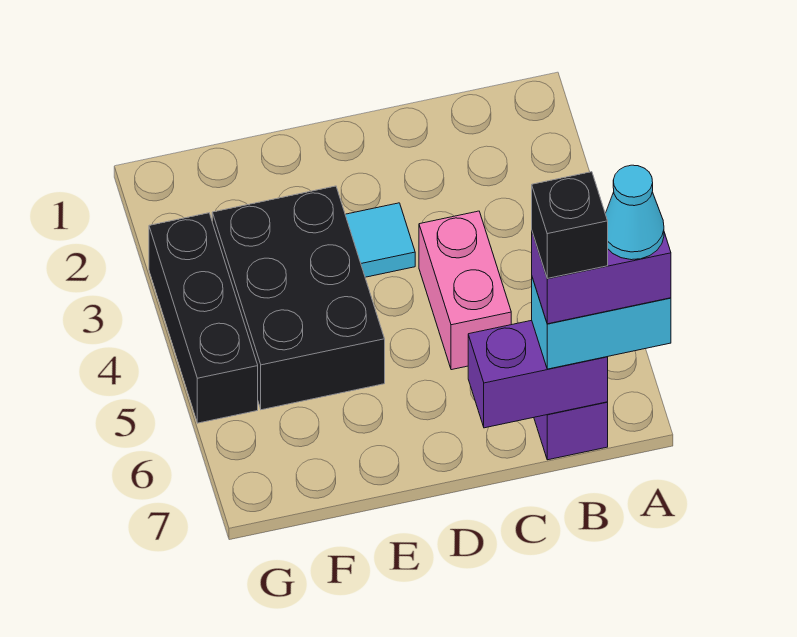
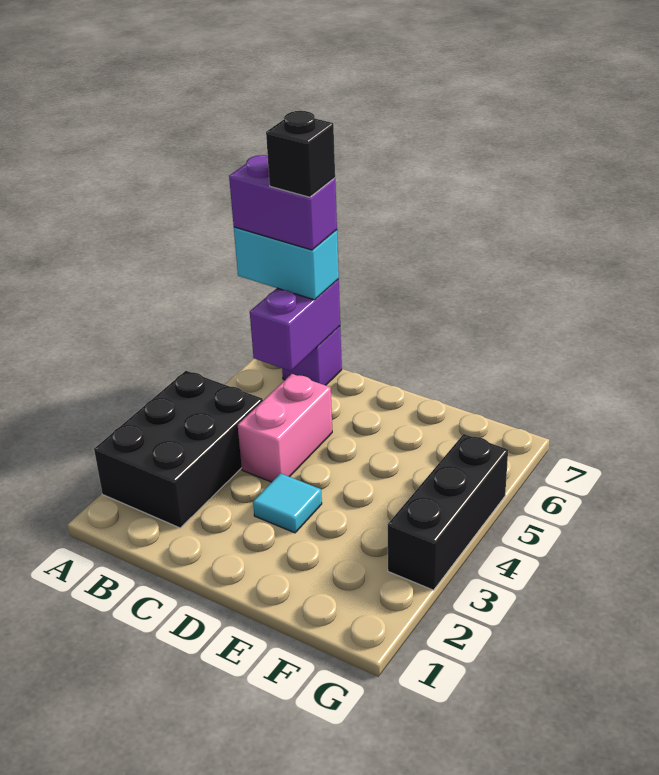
cyan cone A7 level 5 -> none
purple brick B7:C7 level 2 -> purple brick B6:B7 level 2
black brick E3:F5 level 1 -> black brick A2:B4 level 1

